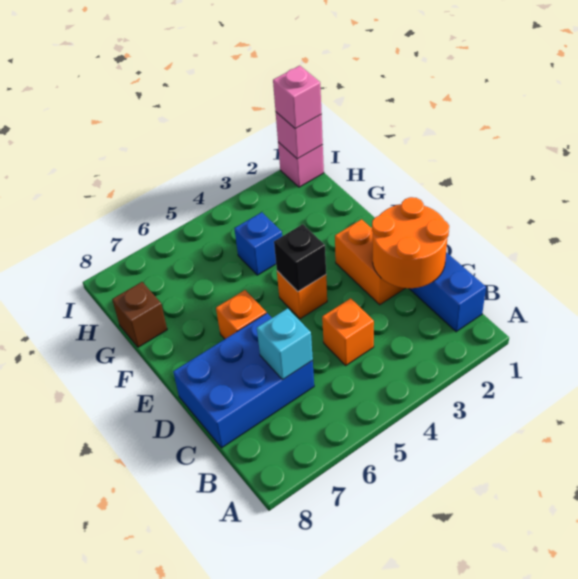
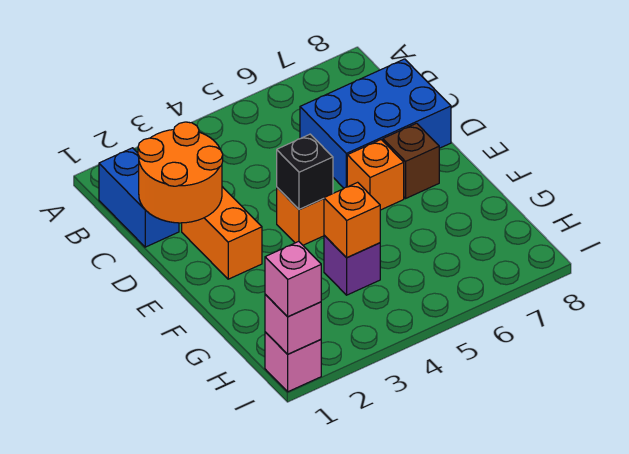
orange brick C4 level 1 -> orange brick G4 level 2
cyan brick C6 level 2 -> none
blue brick G4 level 1 -> purple brick G4 level 1
brown brick G8 level 1 -> brown brick E7 level 1

